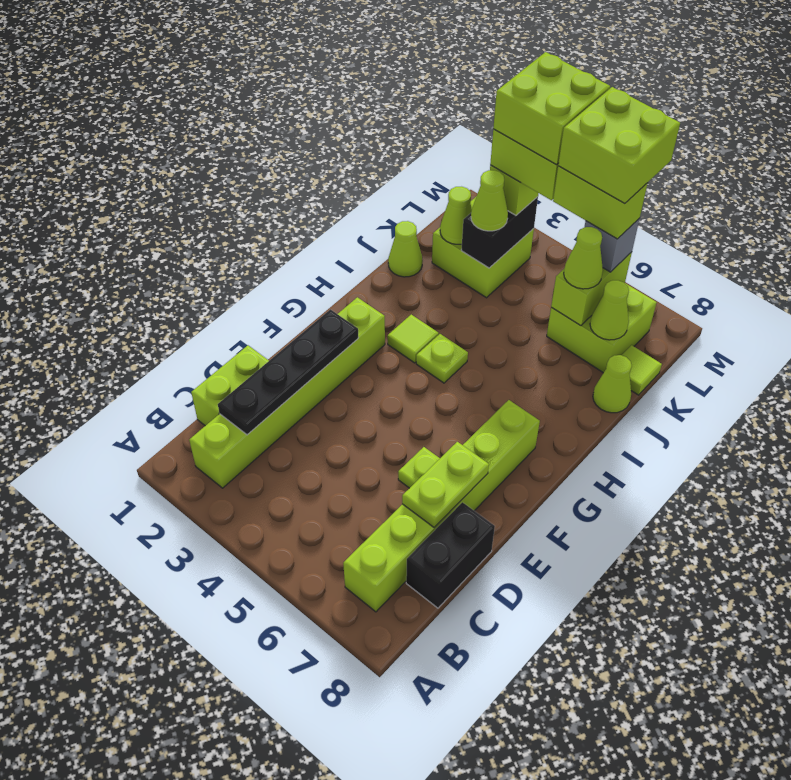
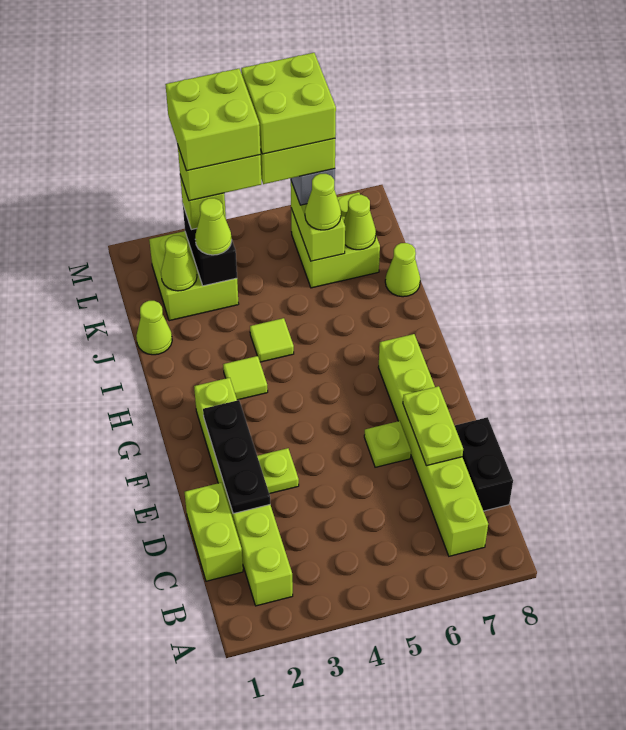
black plate C2:F2 level 2 -> black plate D2:F2 level 2
lime plate H4 level 1 -> lime plate E3 level 1
lime tile K8 level 1 -> lime tile I4 level 1

